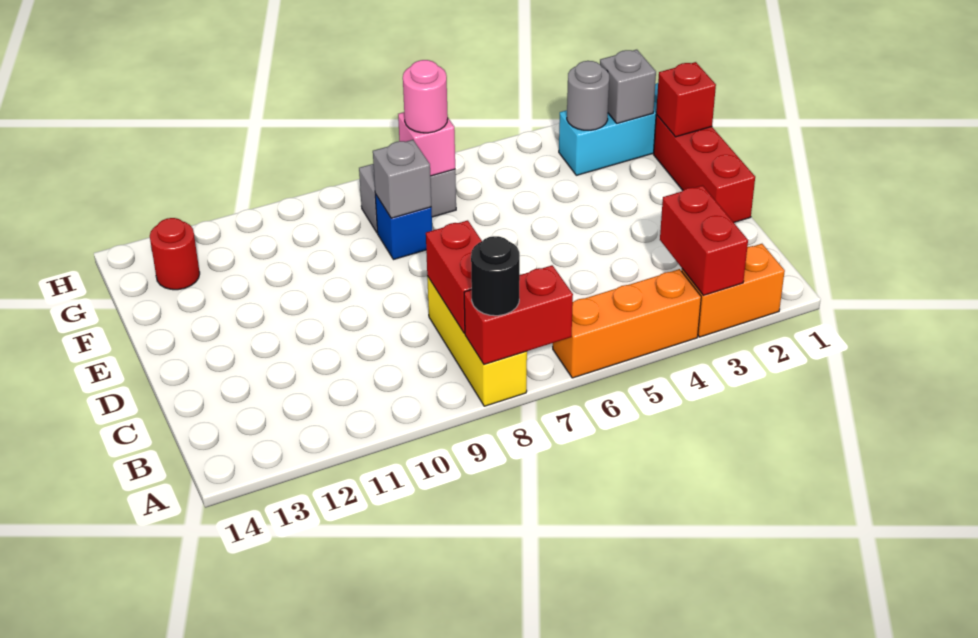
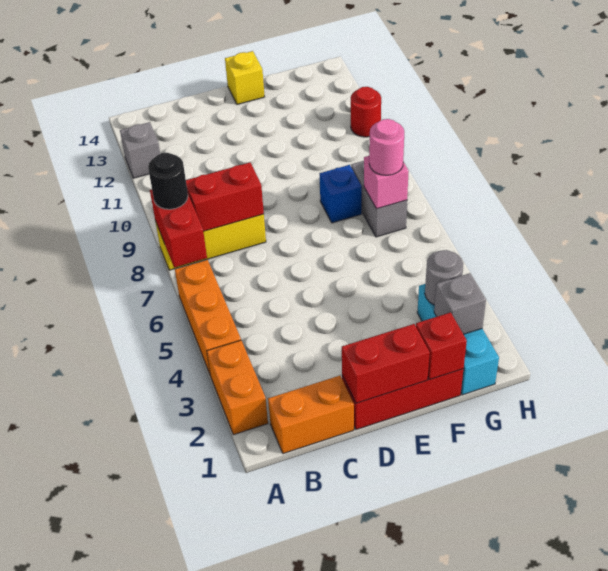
red brick A3:B3 level 2 -> red brick D1:E1 level 2
none -> orange brick B1:C1 level 1
none -> yellow brick E14 level 1
grey brick F8 level 2 -> grey brick A12 level 1
red round brick G13 level 1 -> red round brick H11 level 1

